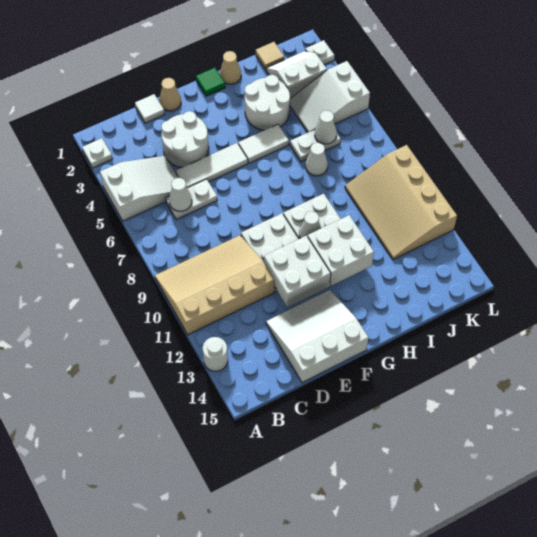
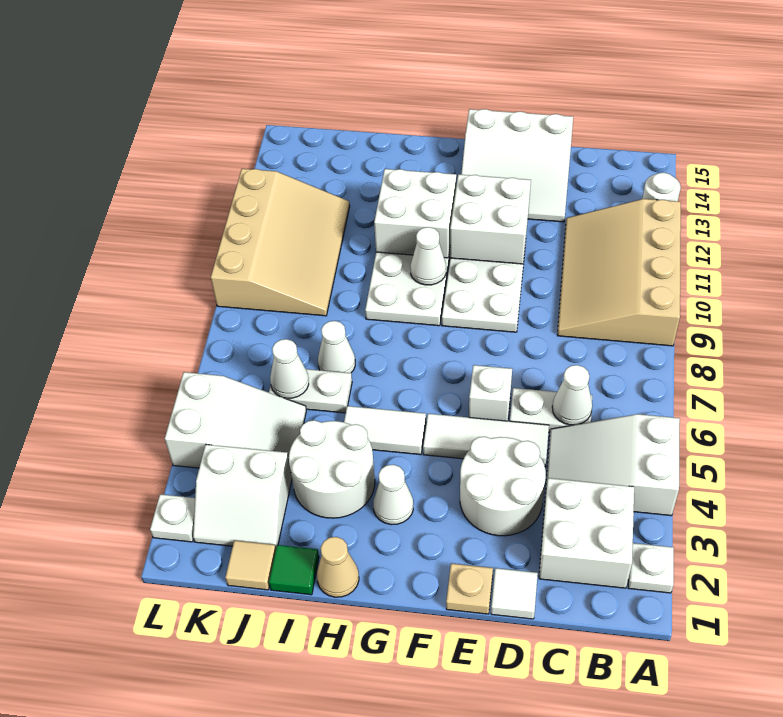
tan slope A9:D11 level 1 top 11 -> tan slope A9:C12 level 1 top A
none -> white brick B2:C3 level 1
tan cone E1 level 1 -> tan plate E1 level 1
none -> white brick E6 level 1
green tile G1 level 1 -> green tile I1 level 1
none -> white cone G3 level 1

